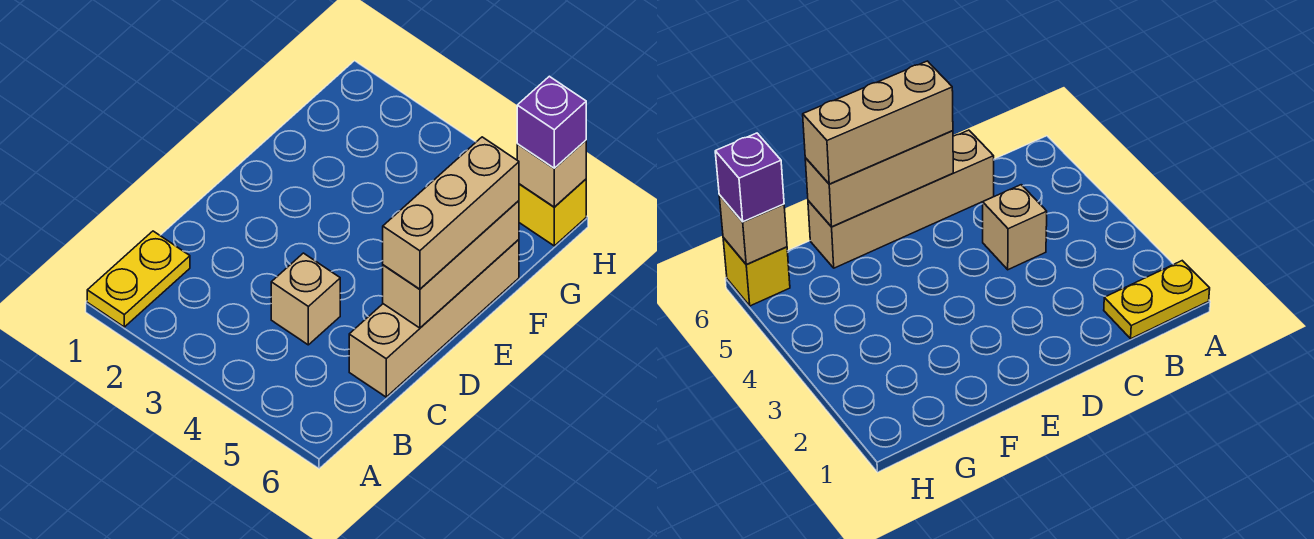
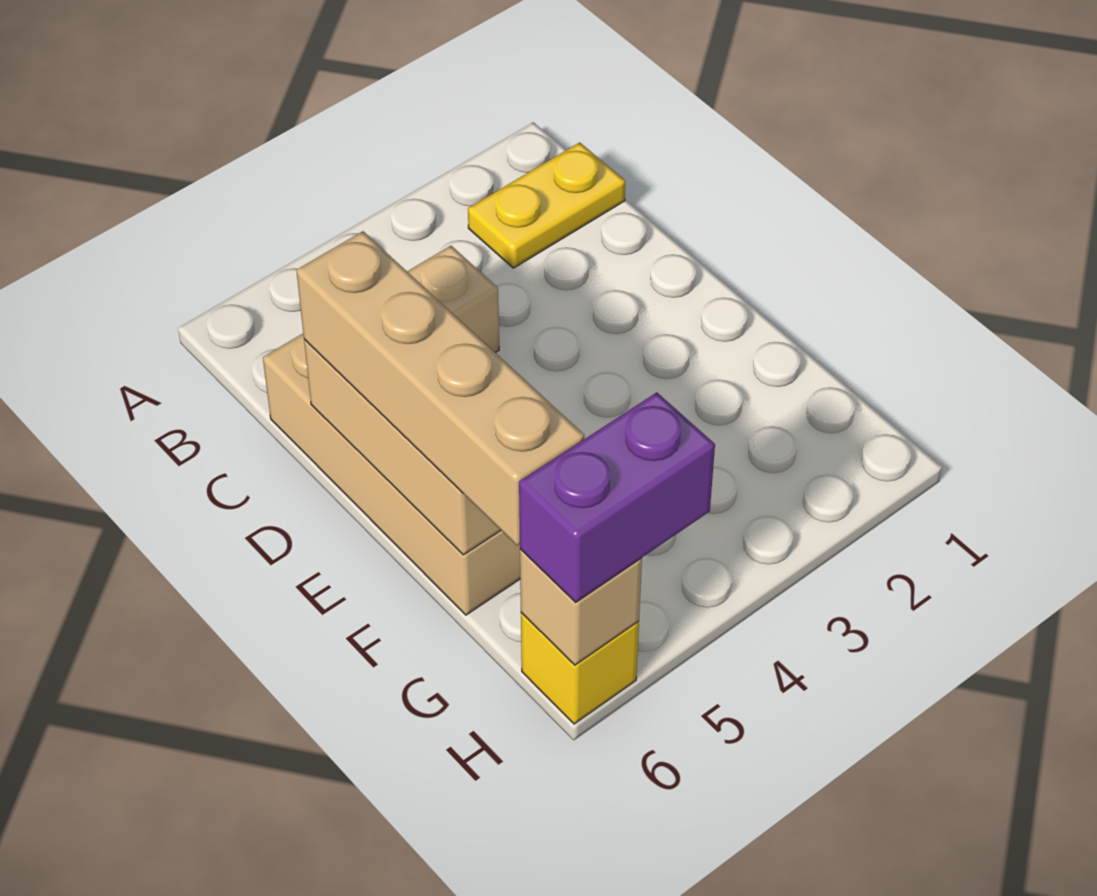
yellow plate A1:B1 level 1 -> yellow plate B1:B2 level 1
tan brick D6:F6 level 3 -> tan brick D6:G6 level 3
purple brick H6 level 3 -> purple brick H5:H6 level 3

